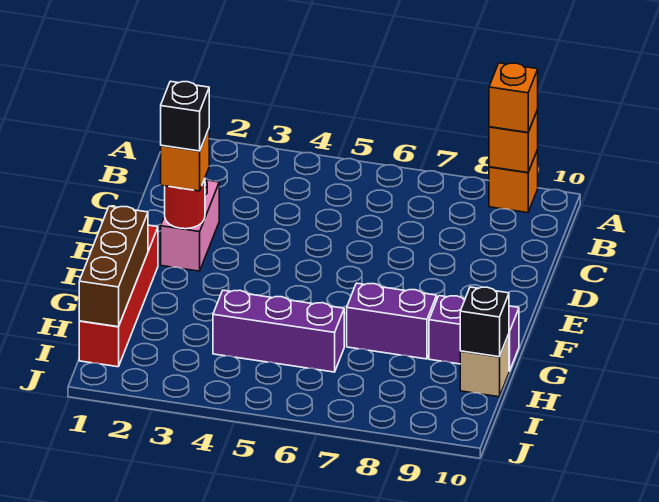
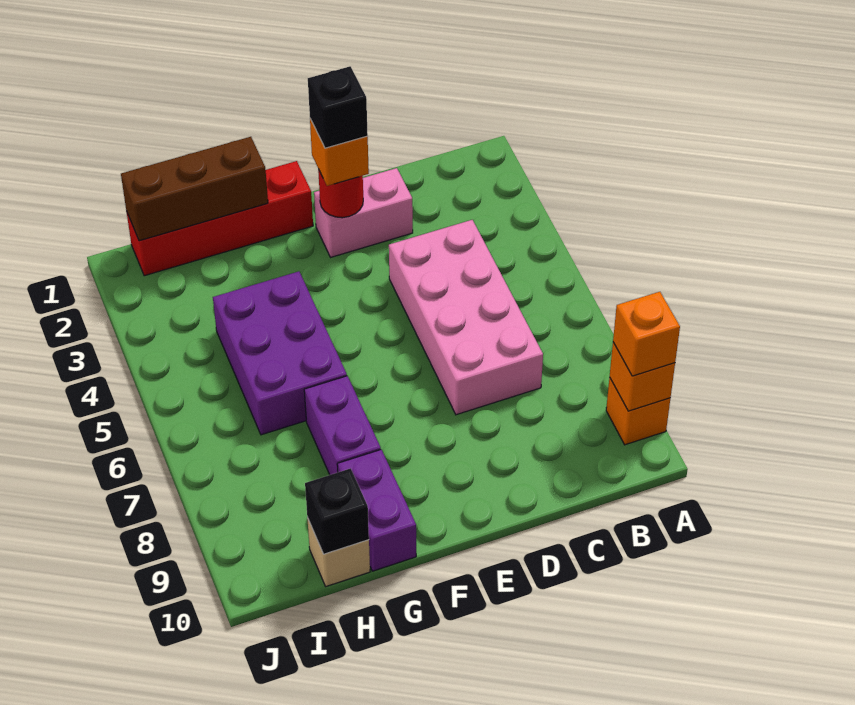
none -> pink brick C4:D7 level 1
purple brick H4:H6 level 1 -> purple brick G4:H6 level 1

